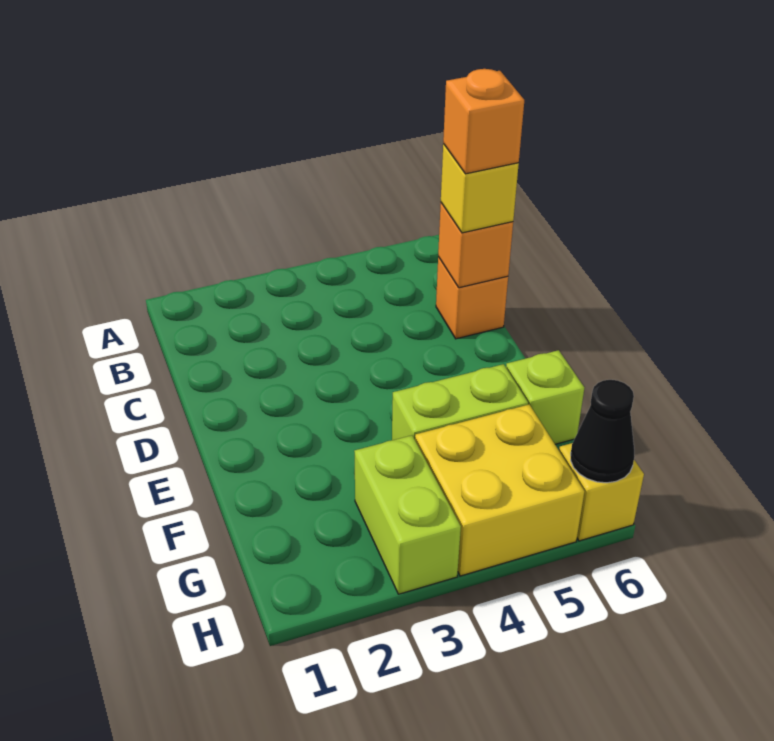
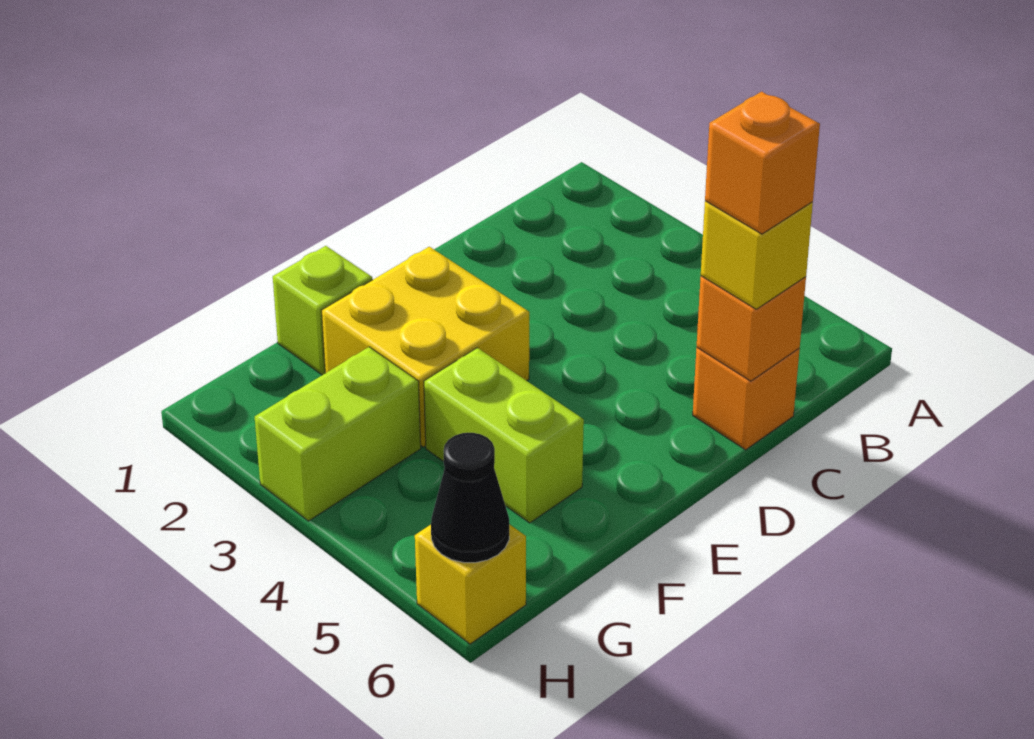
lime brick F6 level 1 -> lime brick F1 level 1
yellow brick G4:H5 level 1 -> yellow brick E2:F3 level 1

